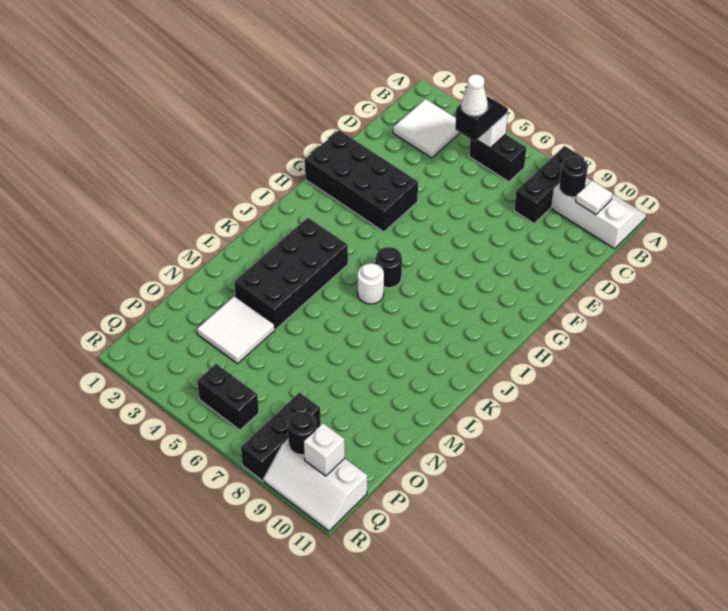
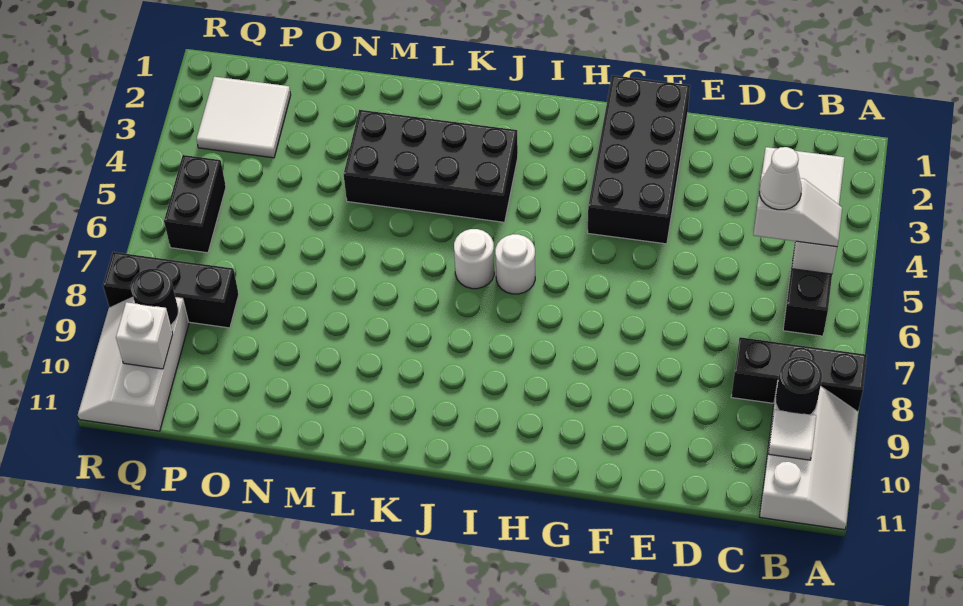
black slope B5:C5 level 3 top C -> white slope B5:C5 level 3 top C
black round brick I6 level 1 -> white round brick I6 level 1
white tile N3:O4 level 1 -> white tile P2:Q3 level 1

